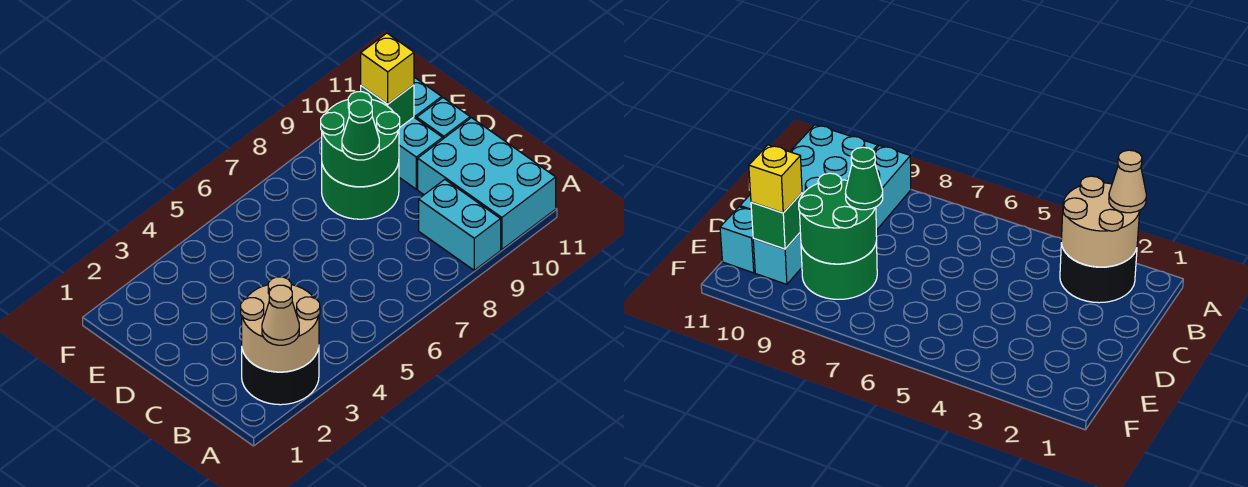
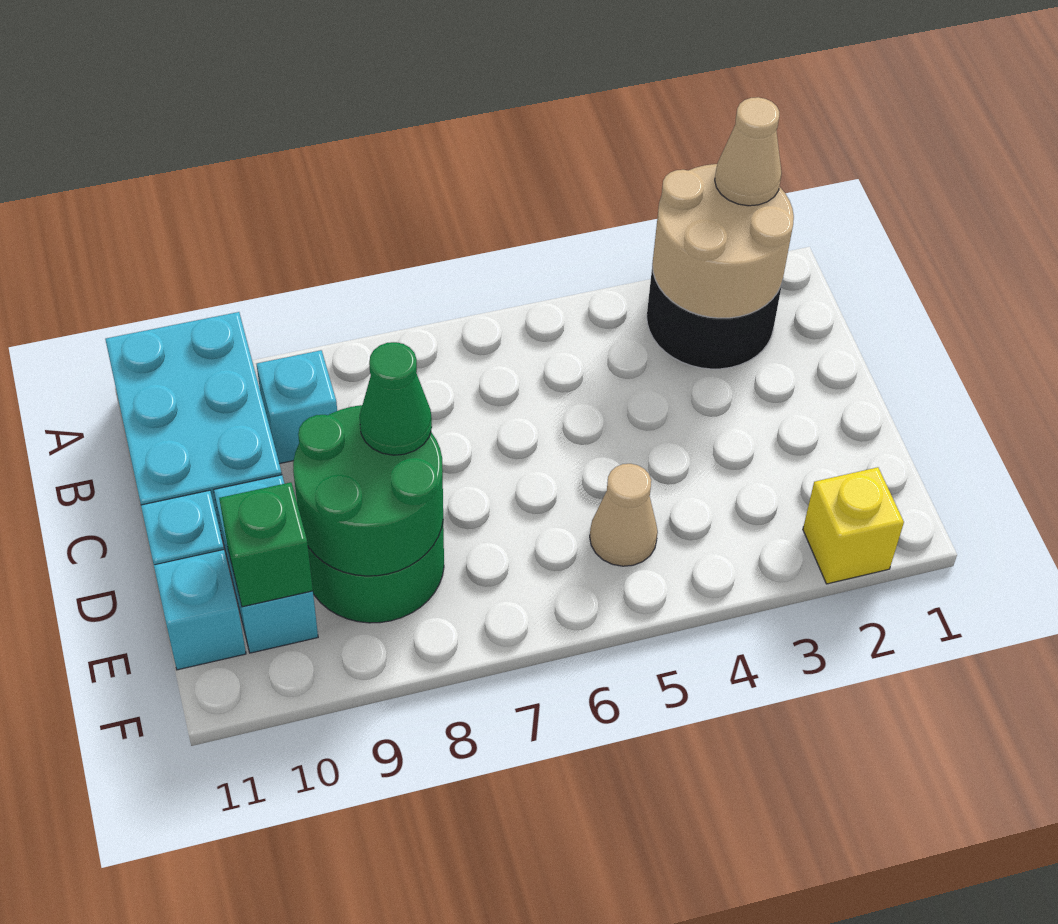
cyan brick A9:B9 level 1 -> cyan brick B9 level 1
none -> tan cone E5 level 1
yellow brick E10 level 3 -> yellow brick F2 level 1

